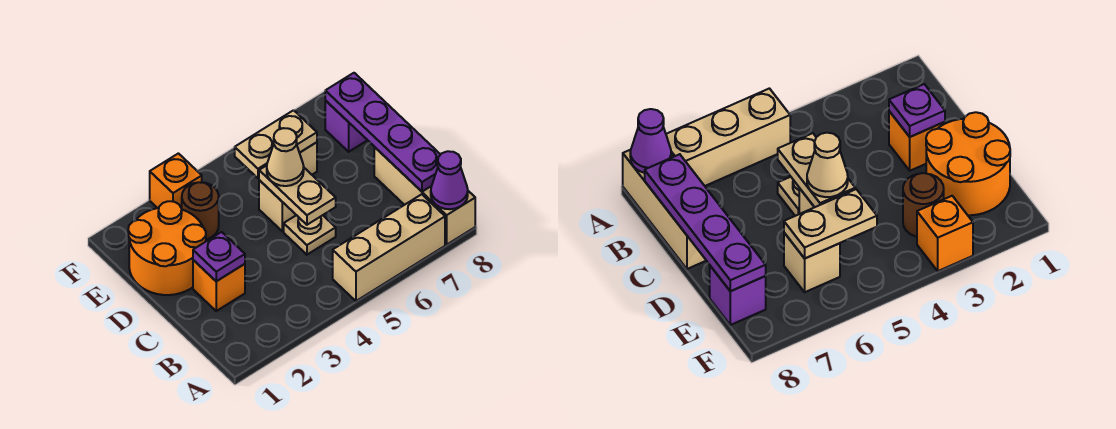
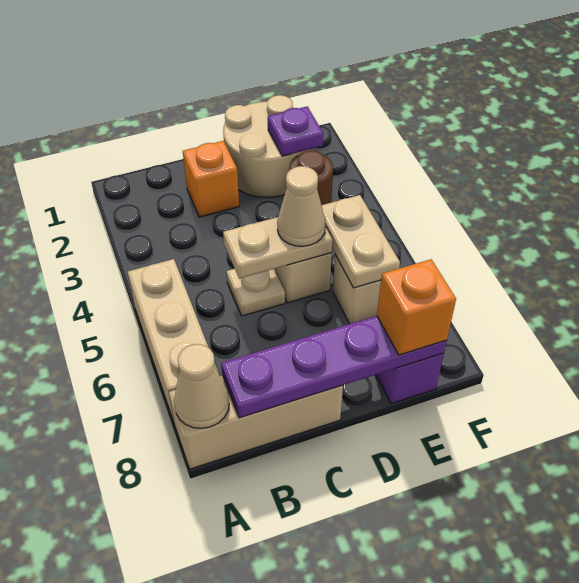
purple cone A8 level 2 -> tan cone A8 level 2
purple plate C2 level 2 -> purple plate E2 level 2
orange round brick D1:E2 level 1 -> tan round brick D1:E2 level 1
orange brick F3 level 1 -> orange brick E8 level 3

